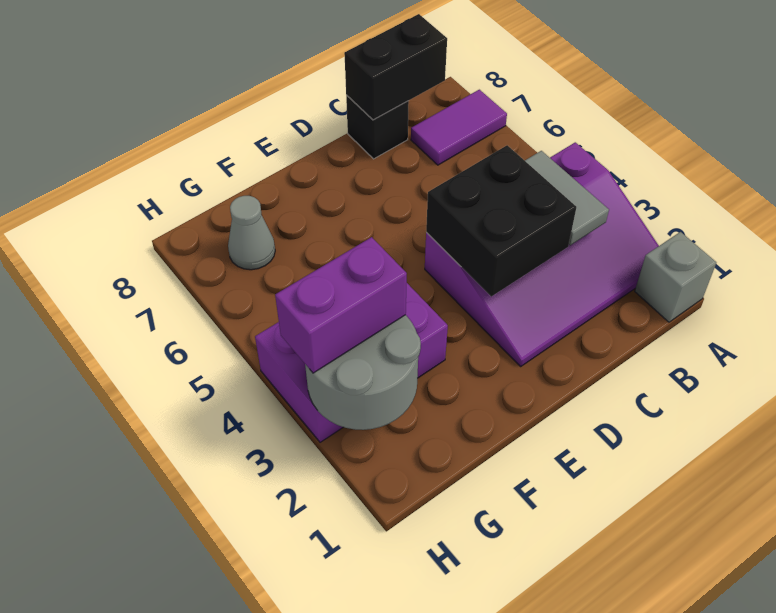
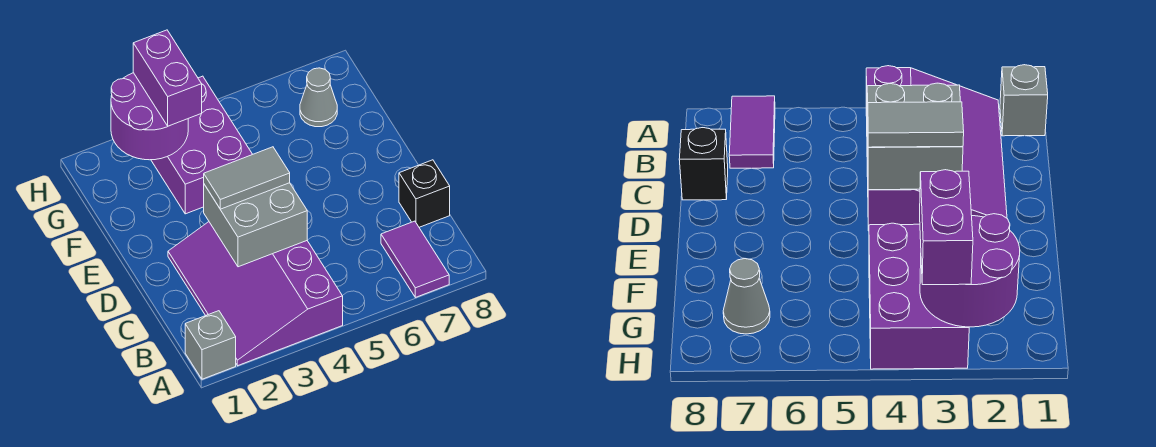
grey tile B3:B4 level 2 -> grey tile D3:D4 level 3
black brick B8:C8 level 2 -> none
black brick C3:D4 level 2 -> grey brick C3:D4 level 2
grey round brick G2:H3 level 2 -> purple round brick G2:H3 level 2

